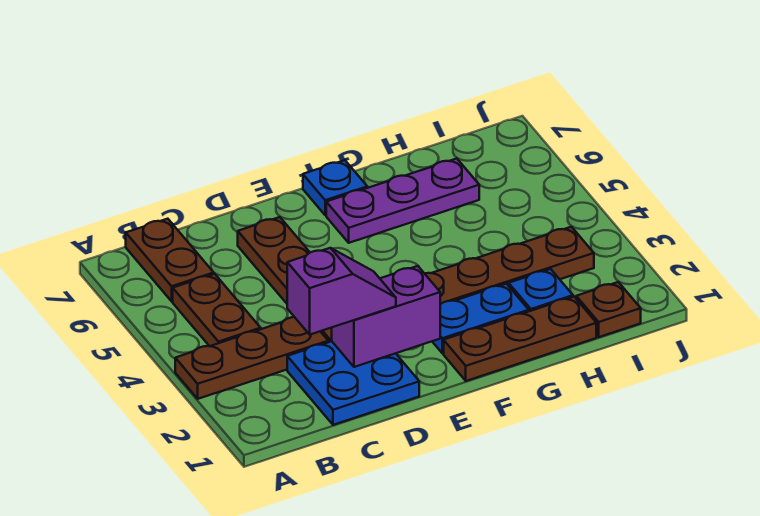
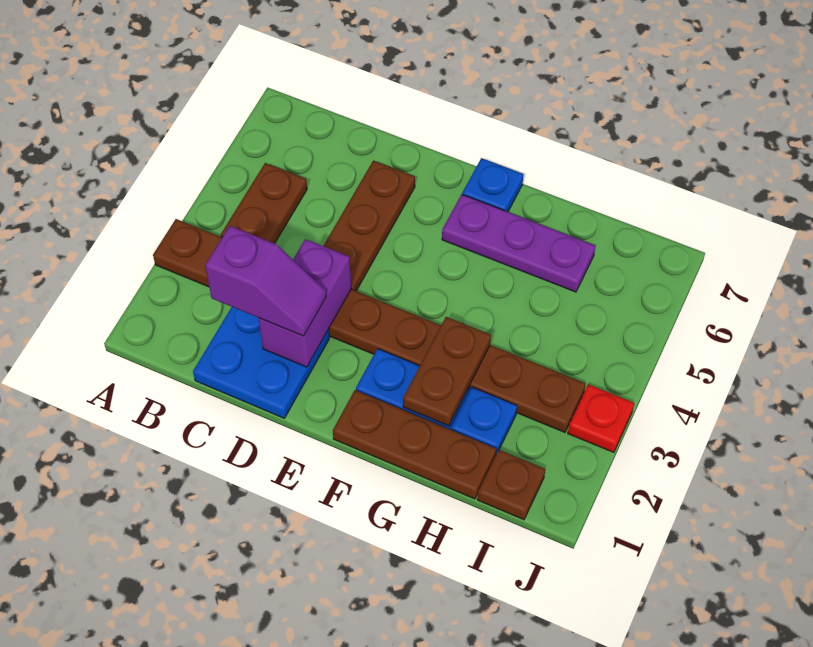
brown plate B6:B7 level 1 -> brown plate G2:G3 level 2
purple brick D2:E2 level 2 -> purple brick D2:D3 level 2
none -> red plate J3 level 1

